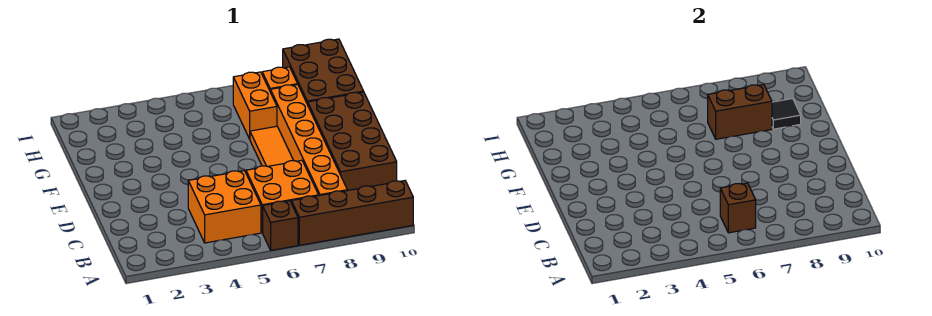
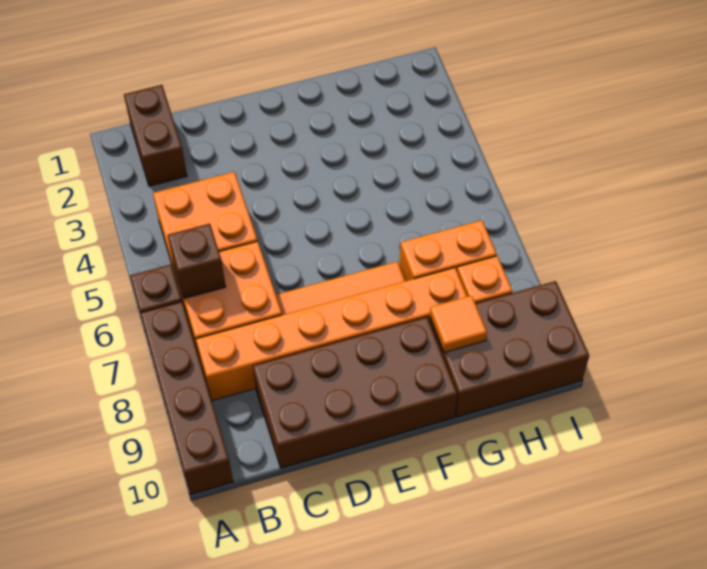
brown brick G7:G8 level 2 -> brown brick B1:B2 level 1
black tile G9 level 2 -> orange tile G9 level 2

